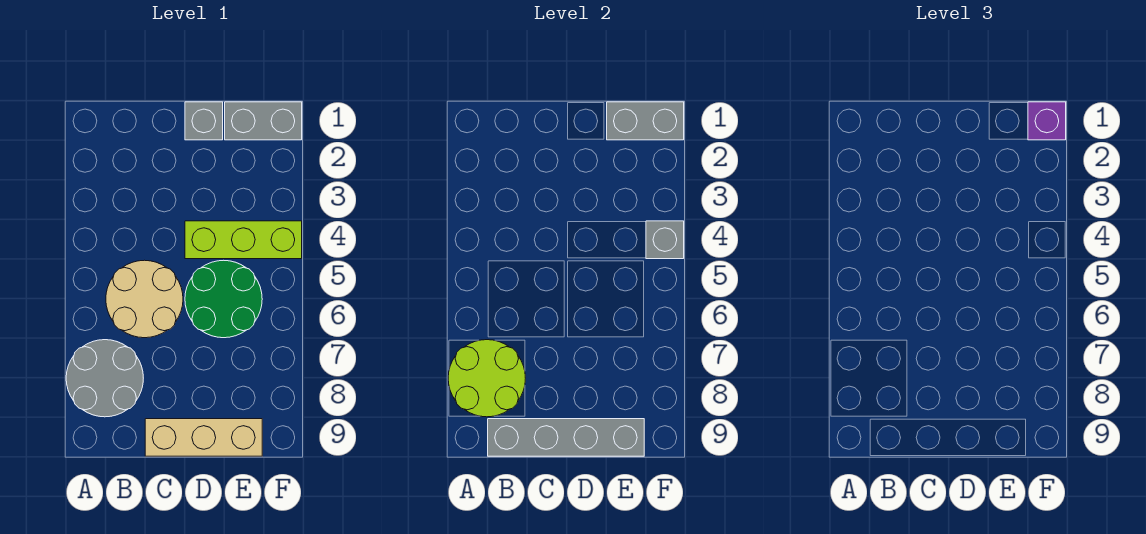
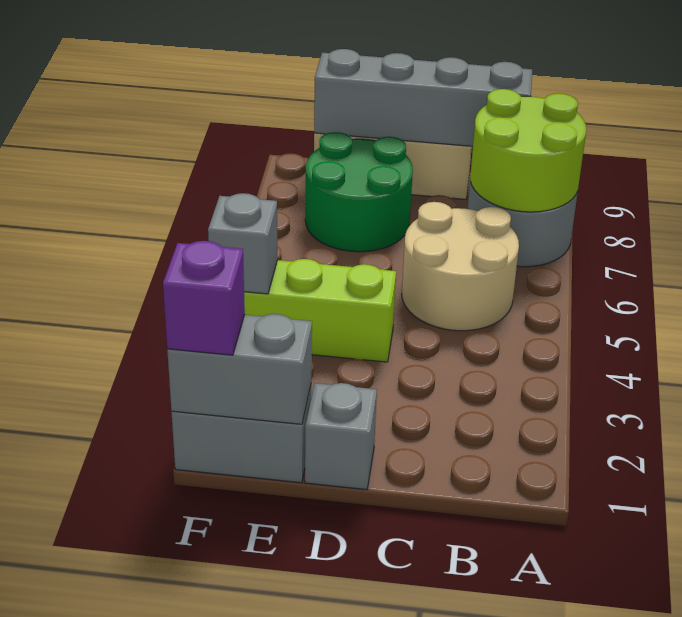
green round brick D5:E6 level 1 -> green round brick D7:E8 level 1

